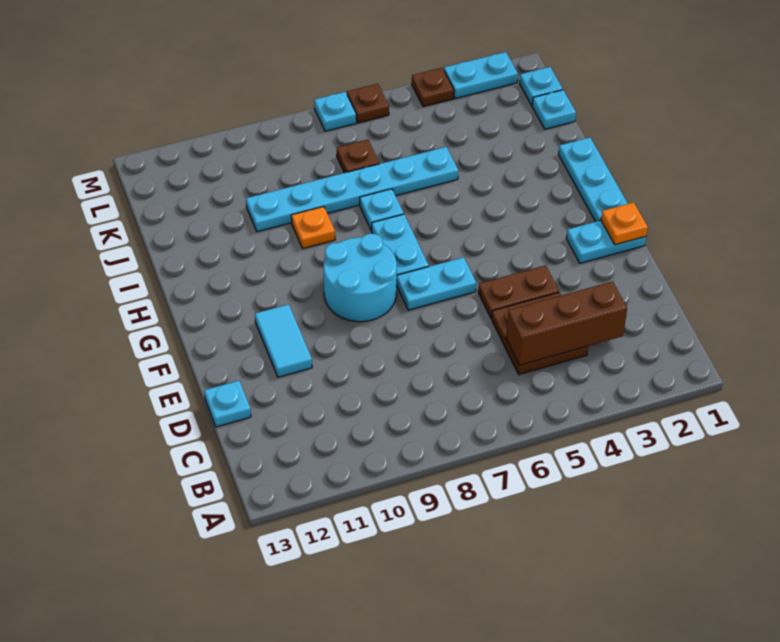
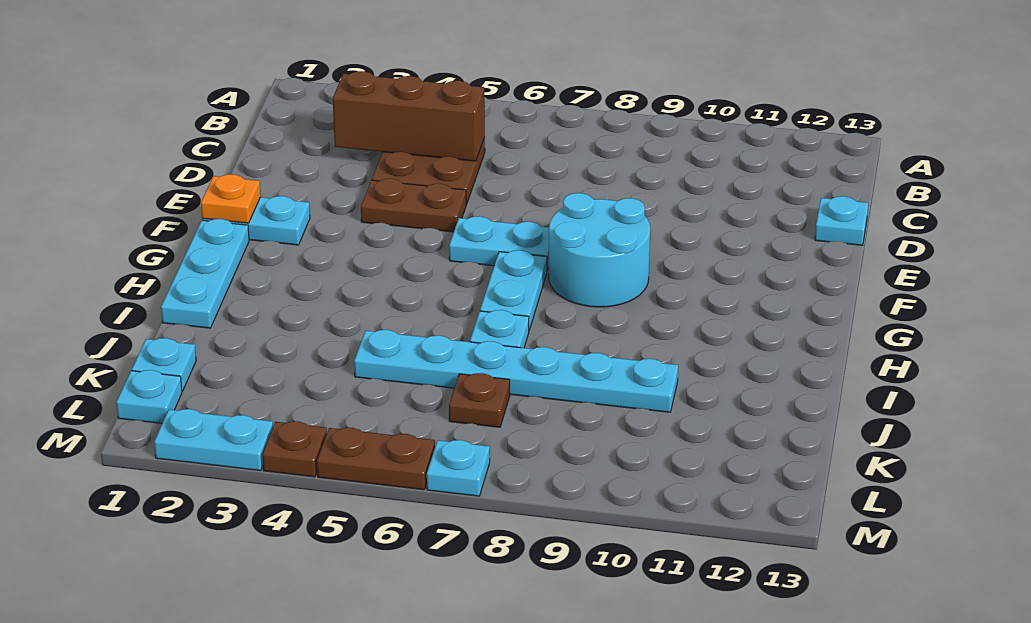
cyan tile E11:F11 level 1 -> none
orange plate I9 level 1 -> none
brown plate M6 level 1 -> brown plate M5:M6 level 1

